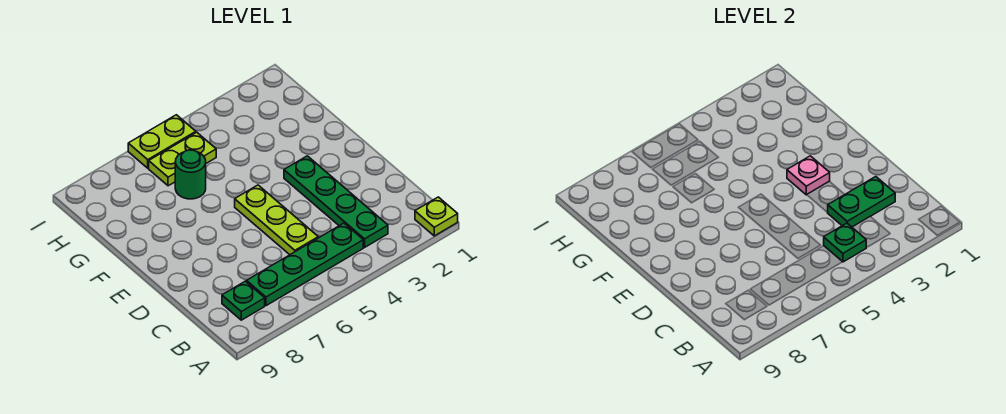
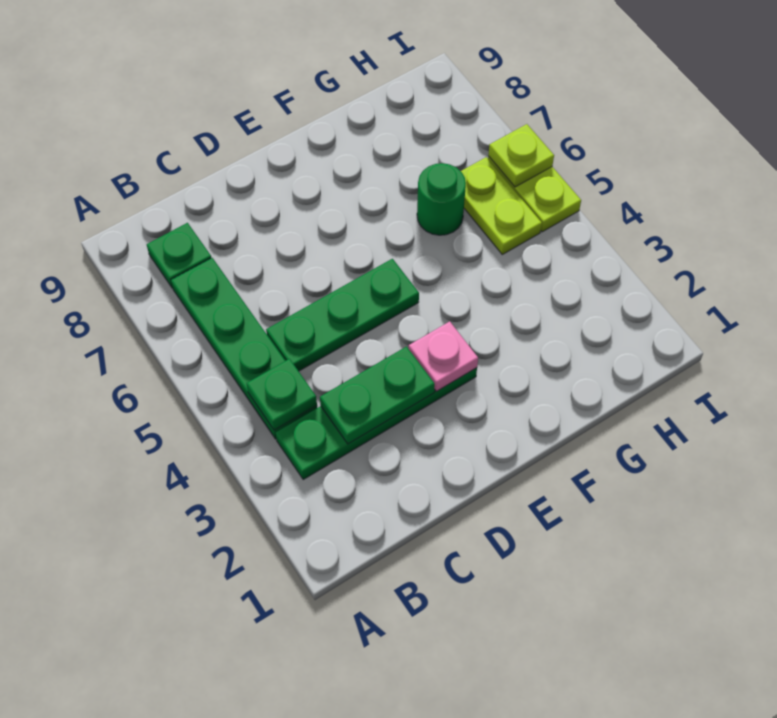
lime plate A1 level 1 -> lime plate I6 level 2
green plate C2:C3 level 2 -> green plate C3:D3 level 2
lime plate C5:E5 level 1 -> green plate C5:E5 level 1

